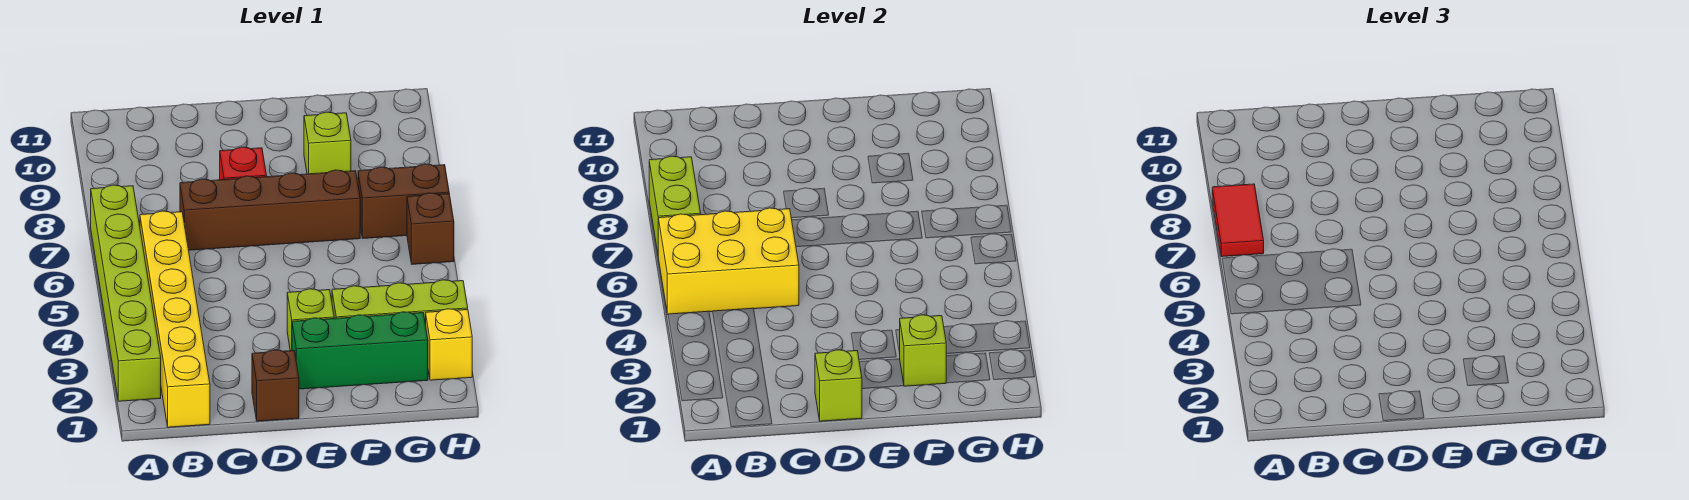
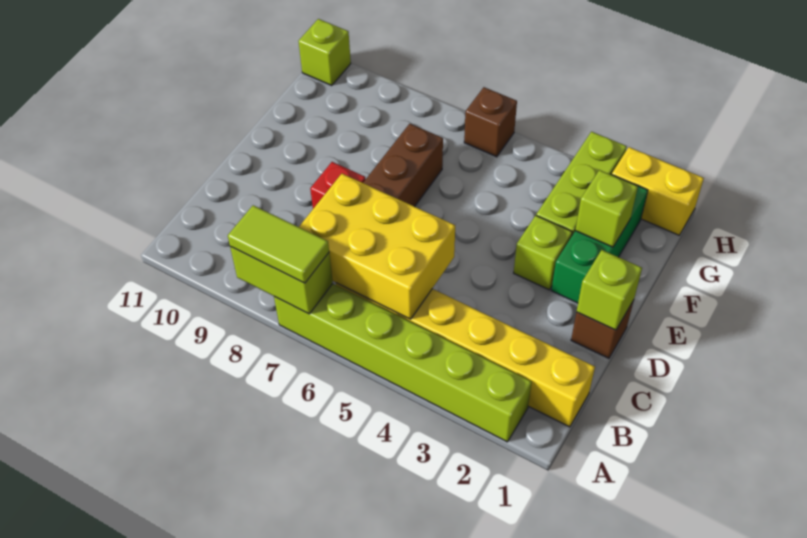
yellow brick A5:C6 level 2 -> yellow brick B5:C7 level 2
red tile A7:A8 level 3 -> lime tile A7:A8 level 3
lime brick F9 level 1 -> lime brick H11 level 1
brown brick G7:H7 level 1 -> none
yellow brick H2 level 1 -> yellow brick H1:H2 level 1

